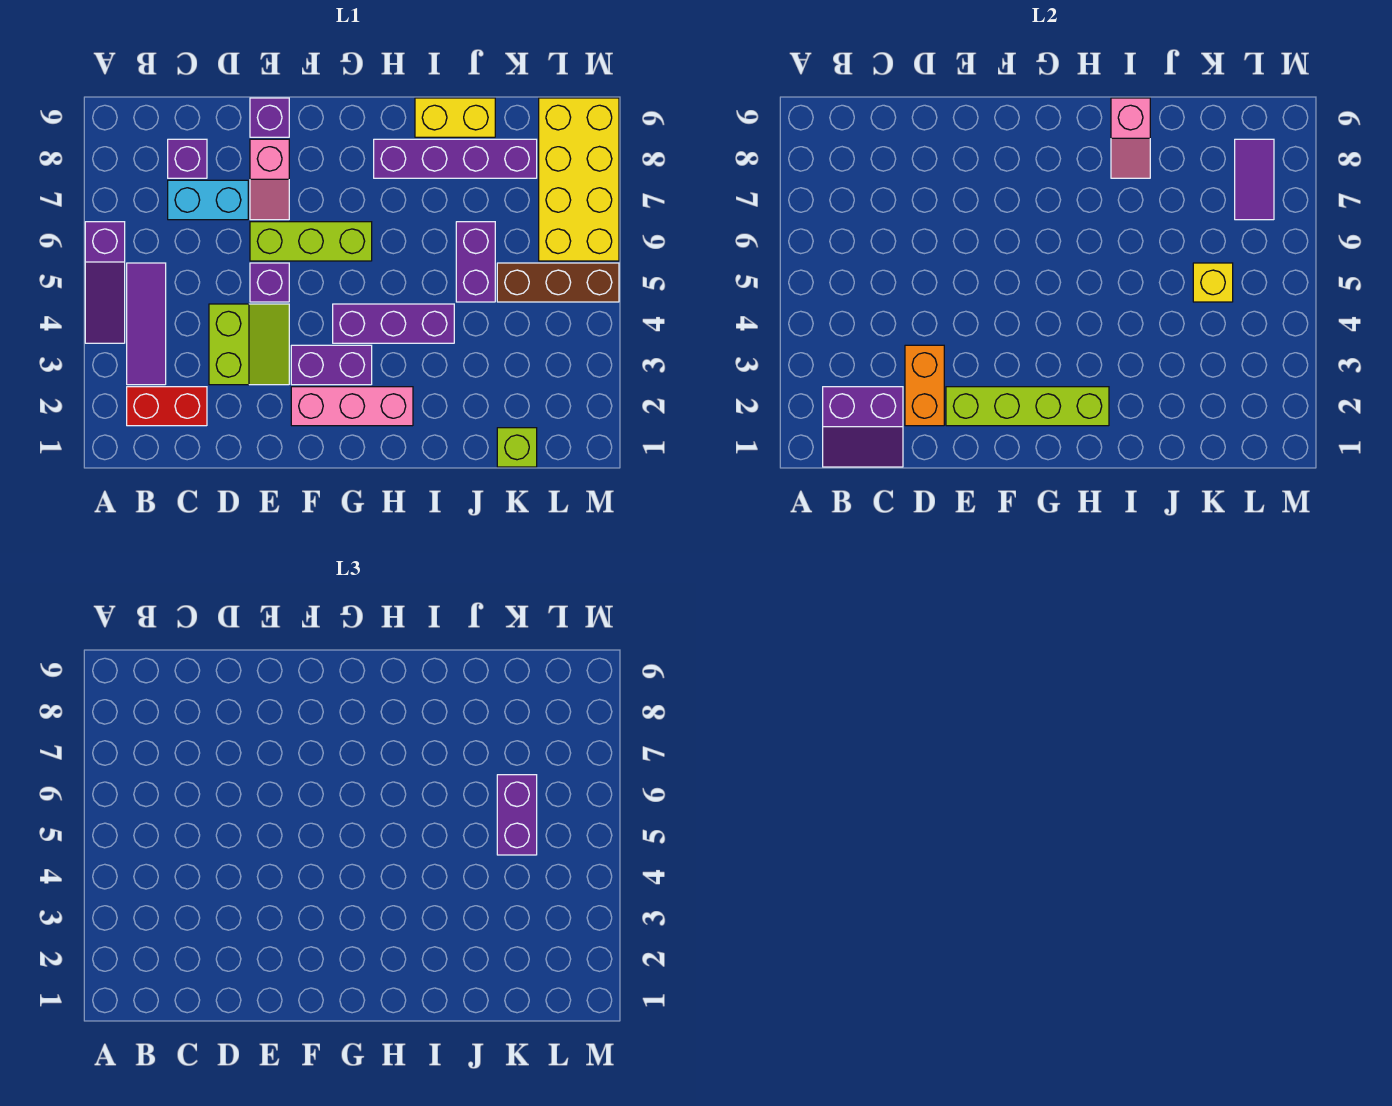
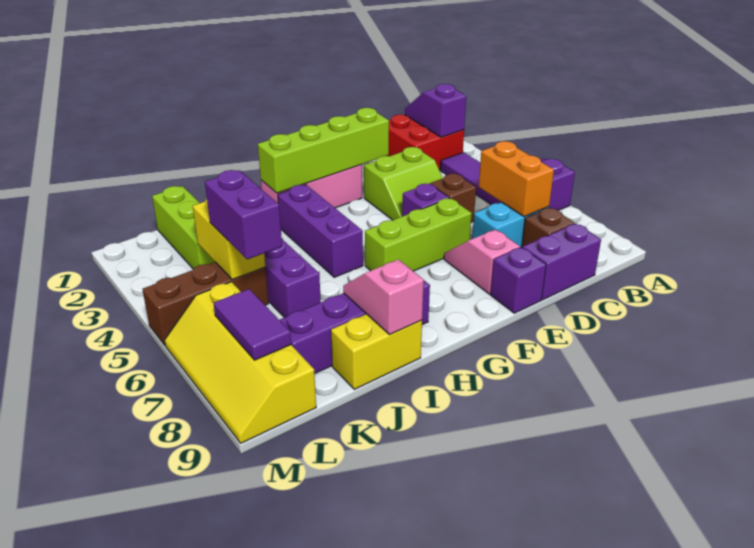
purple slope B1:C2 level 2 top 2 -> purple slope B1:B2 level 2 top 2
red brick B2:C2 level 1 -> red brick B1:C2 level 1
purple brick C8 level 1 -> brown brick C8 level 1
orange brick D2:D3 level 2 -> orange brick C6:C7 level 2
lime slope D3:E4 level 1 top D -> lime slope D3:E4 level 1 top 3
none -> brown brick D5 level 1
purple brick F3:G3 level 1 -> purple brick C9:D9 level 1
purple brick G4:I4 level 1 -> purple brick H3:H5 level 1
lime brick K1 level 1 -> lime brick K1:K3 level 1
yellow brick K5 level 2 -> yellow brick K4:K5 level 2
yellow brick L6:M9 level 1 -> yellow slope L6:M9 level 1 top L

